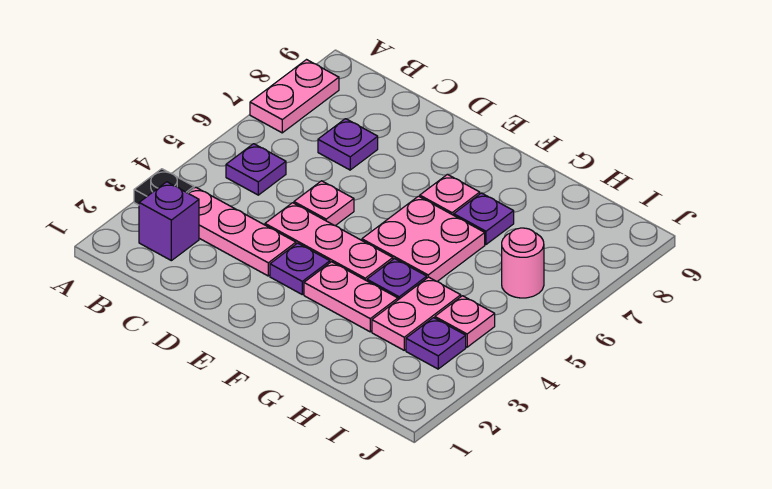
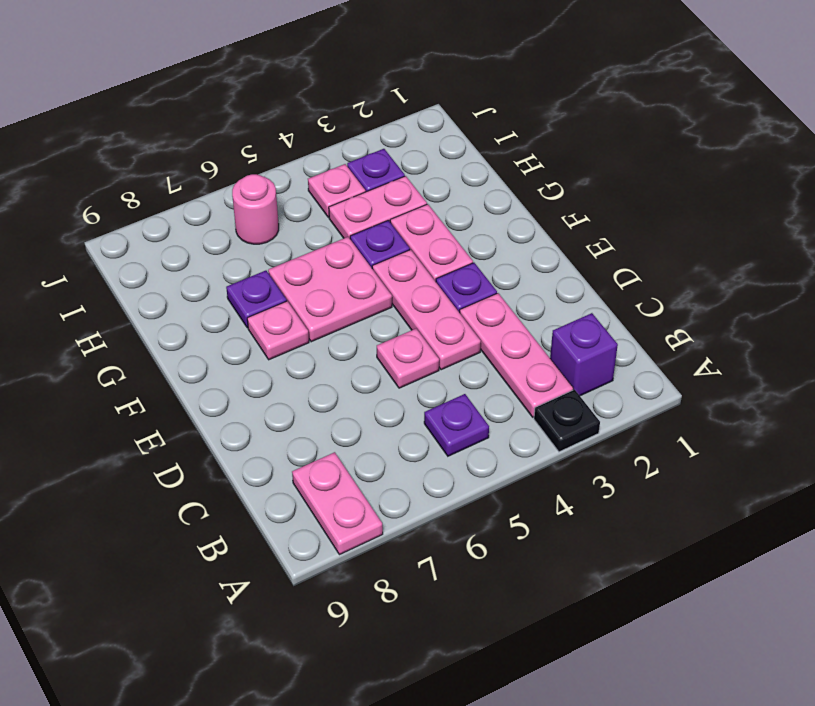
pink plate A7:A8 level 1 -> pink plate A8:B8 level 1
purple plate C7 level 1 -> none

